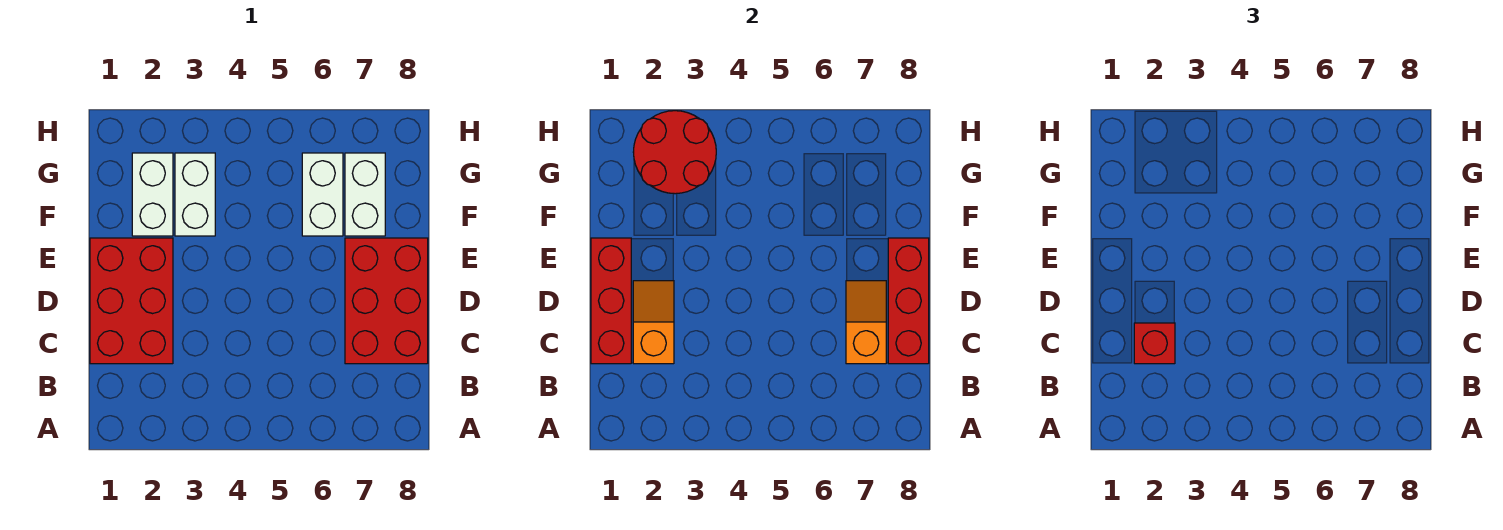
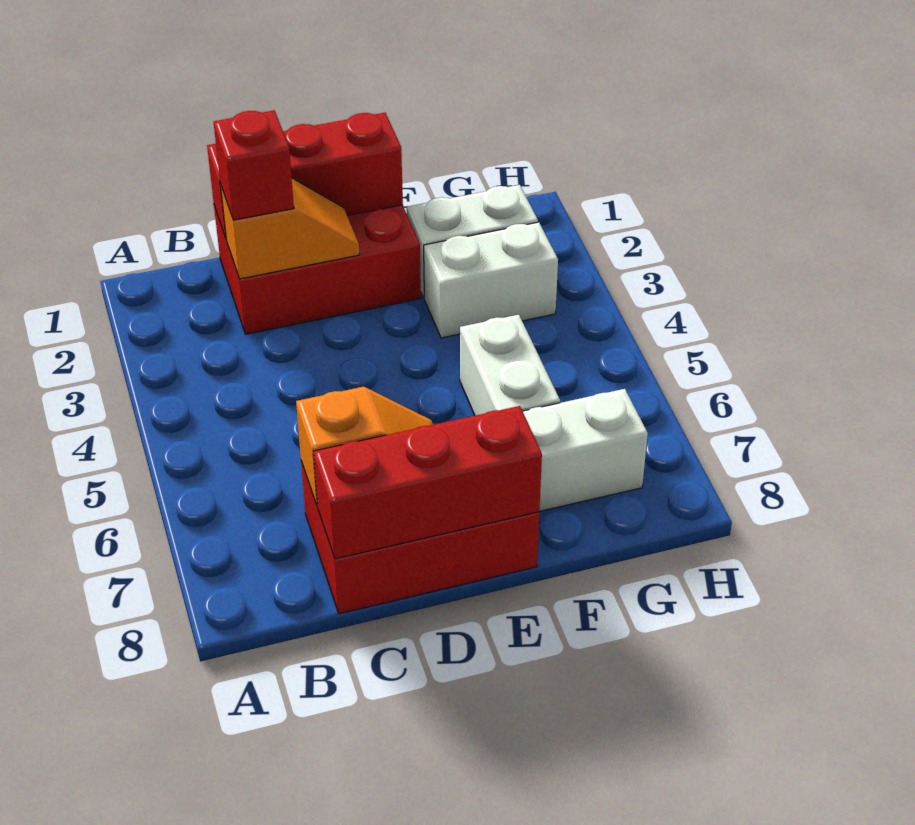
white brick F6:G6 level 1 -> white brick F5:F6 level 1
red round brick G2:H3 level 2 -> none

